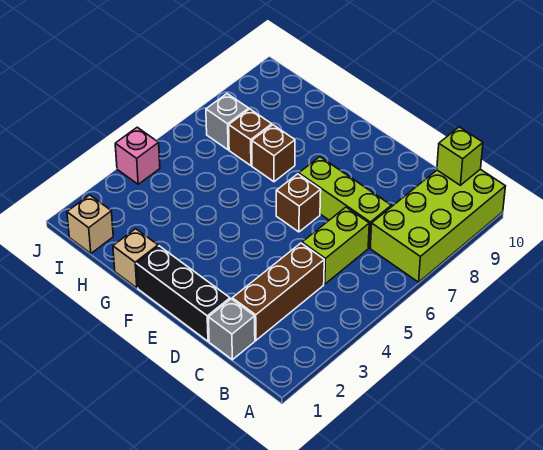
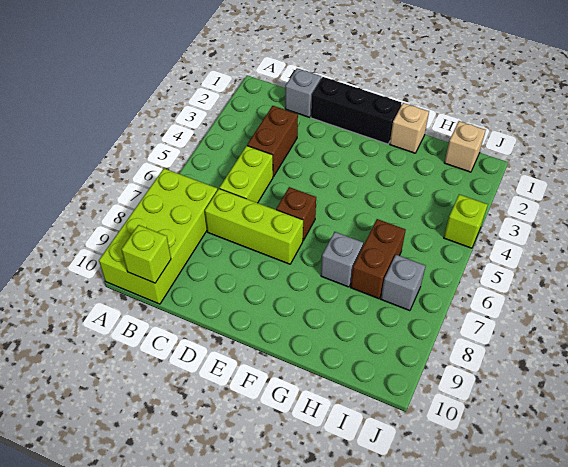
brown brick C2:C4 level 1 -> brown brick C3:C4 level 1
brown brick G7 level 1 -> grey brick G7 level 1
brown brick H7 level 1 -> brown brick H6:H7 level 1
pink brick J4 level 1 -> lime brick J4 level 1

